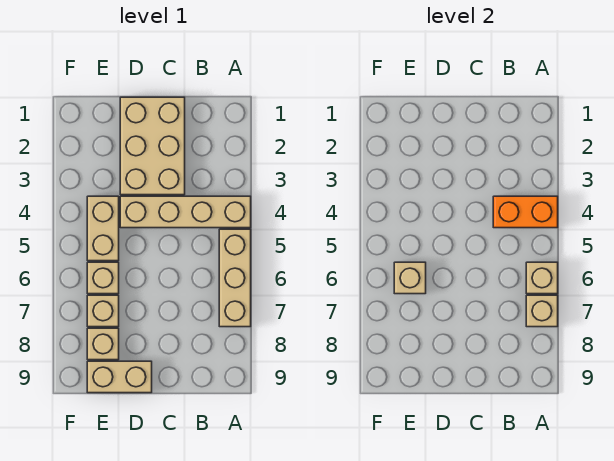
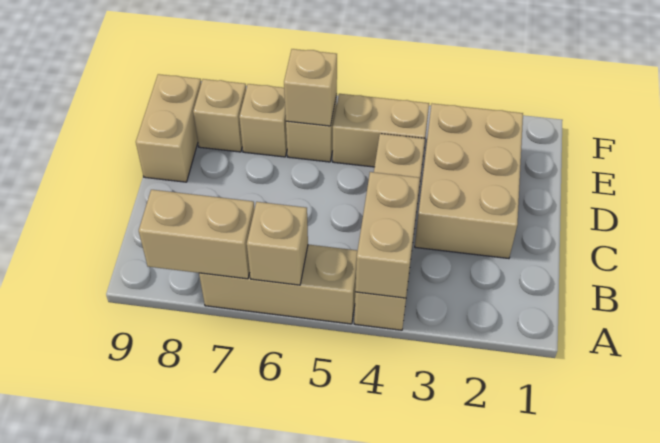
orange brick A4:B4 level 2 -> tan brick A4:B4 level 2
tan brick A7 level 2 -> tan brick A7:A8 level 2
tan brick C1:D3 level 1 -> tan brick C2:E3 level 1

